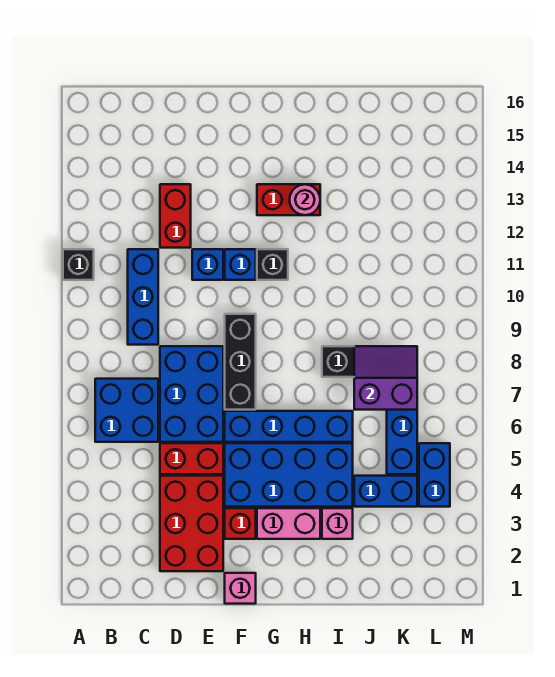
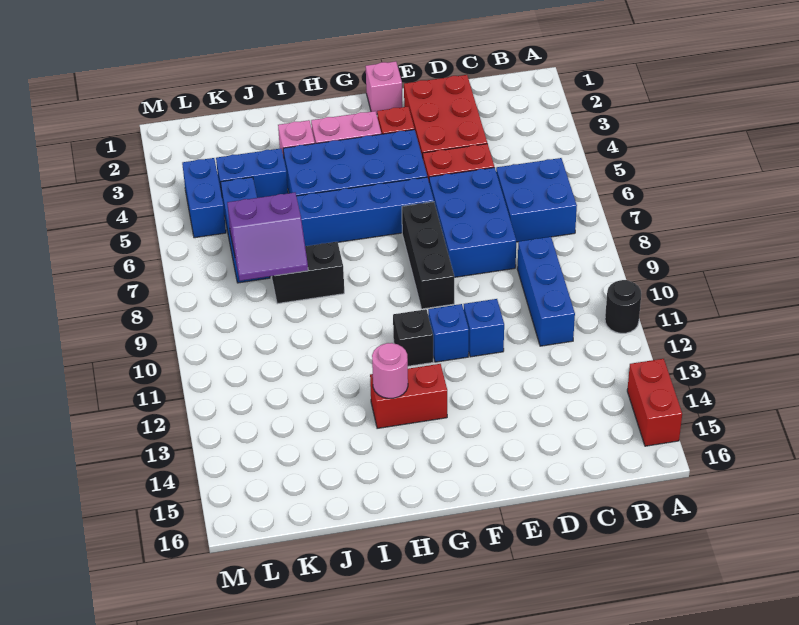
black brick A11 level 1 -> black round brick A11 level 1
red brick D12:D13 level 1 -> red brick A14:A15 level 1

